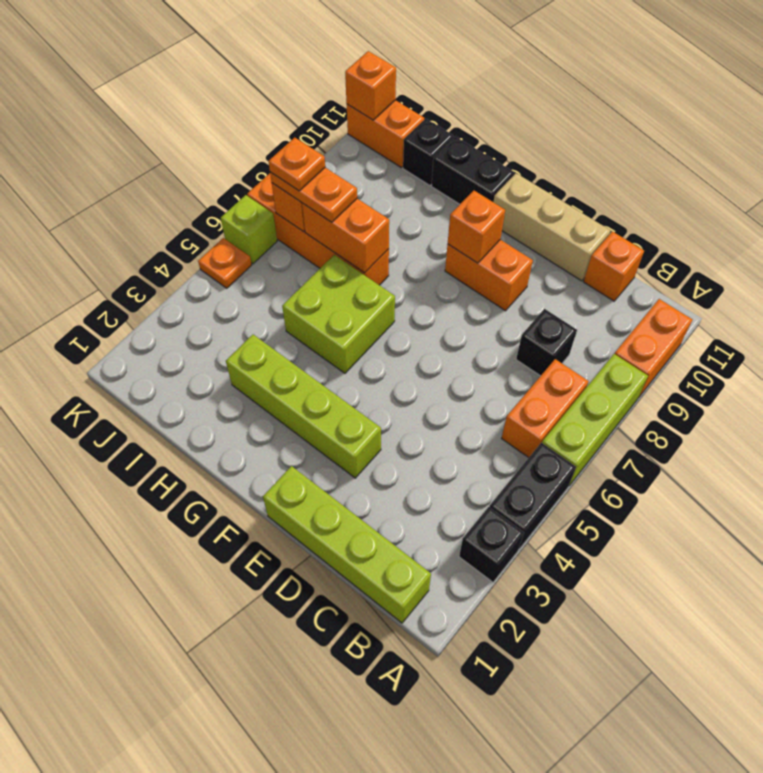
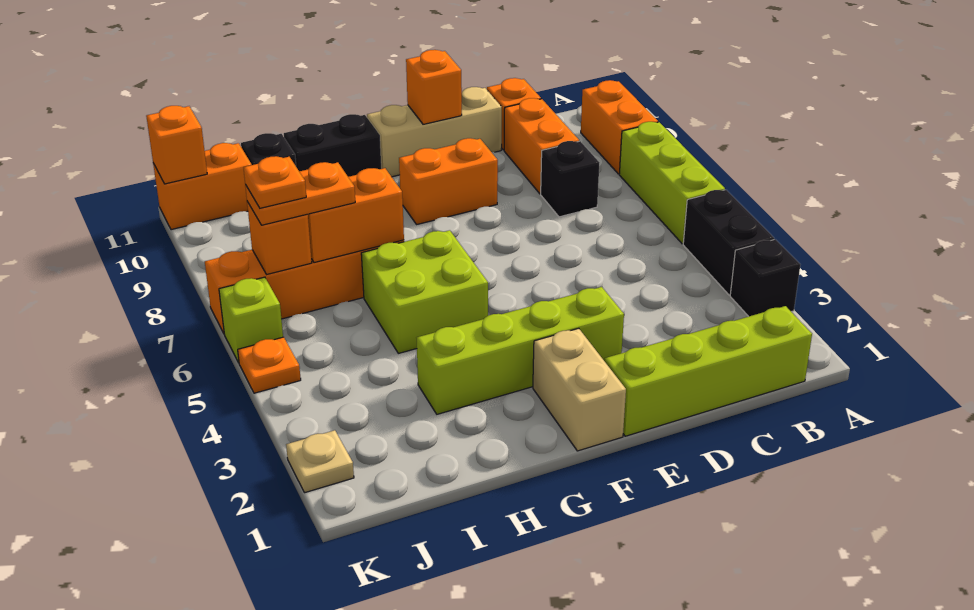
orange brick B6:B7 level 1 -> orange brick C9:C10 level 1
none -> tan brick F1:F2 level 1
orange brick F9 level 2 -> orange brick E11 level 2
none -> tan plate K2 level 1

